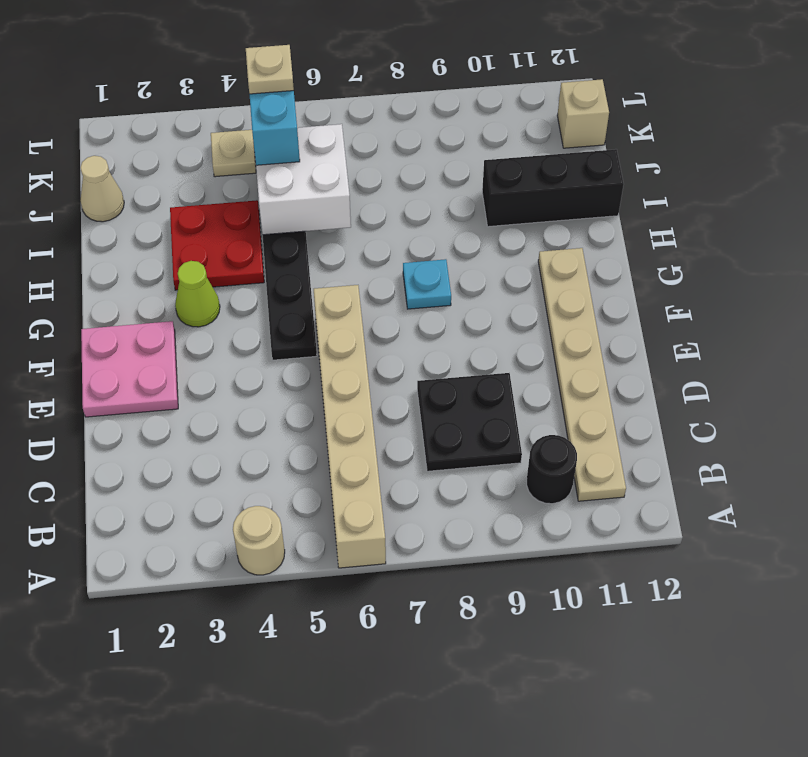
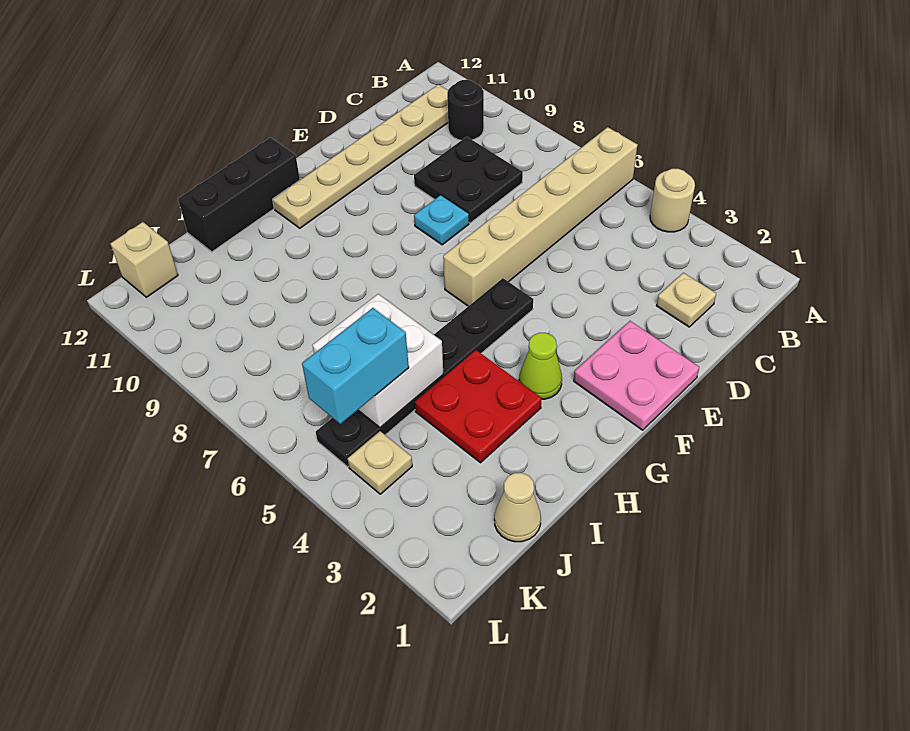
cyan plate G8 level 1 -> cyan plate E8 level 1
black brick I10:I12 level 1 -> black brick G12:I12 level 1
tan plate K5 level 4 -> tan plate C2 level 1

